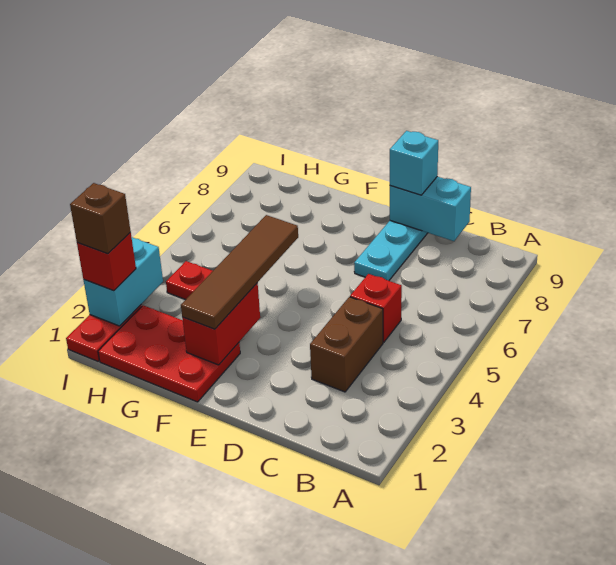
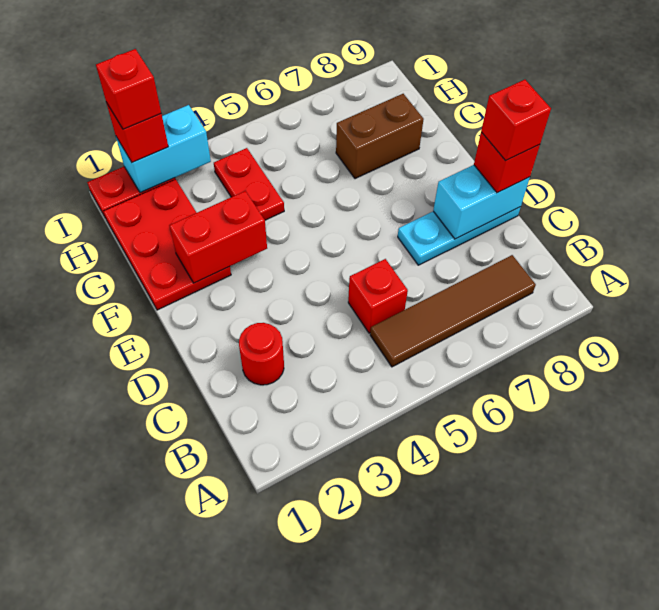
none -> red round brick C2 level 1
brown brick C3:C4 level 1 -> brown brick G7:G8 level 1
cyan brick C9:D9 level 2 -> cyan brick D8:D9 level 2
cyan brick D9 level 3 -> red brick D9 level 3
none -> red brick D9 level 4
brown tile F2:F5 level 3 -> brown tile B5:B8 level 1
brown brick I2 level 4 -> red brick I2 level 4

